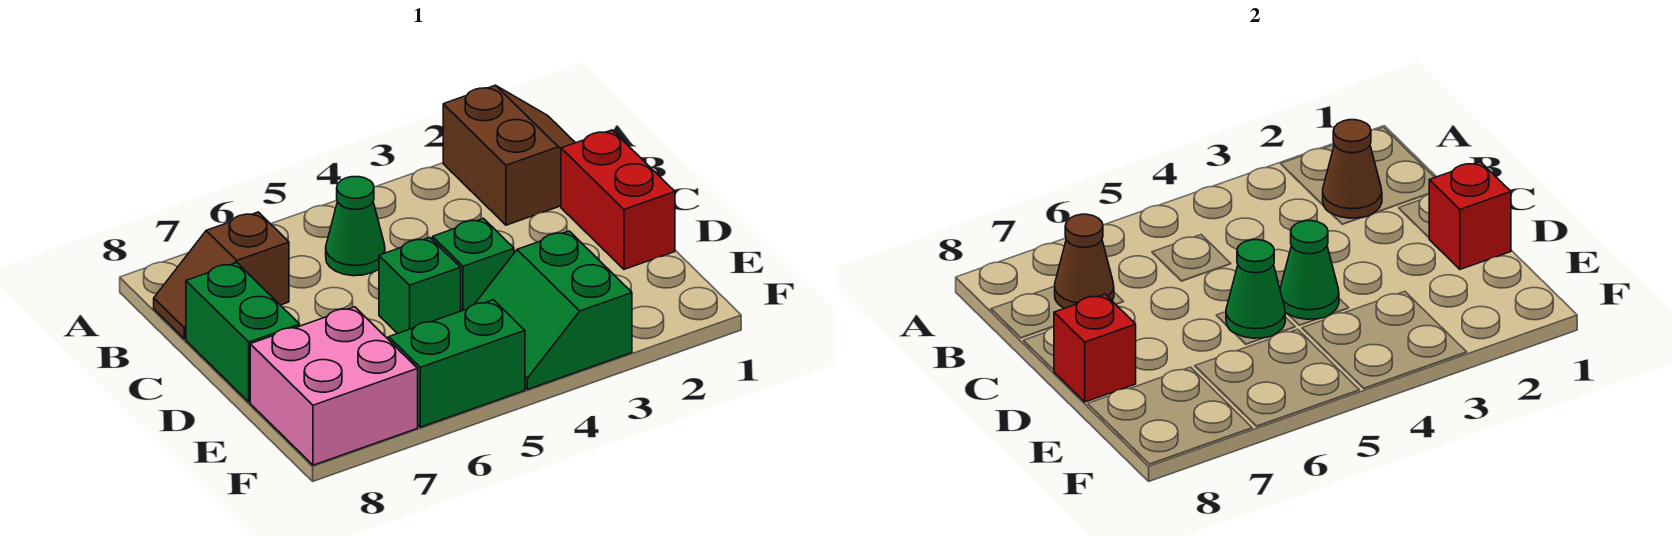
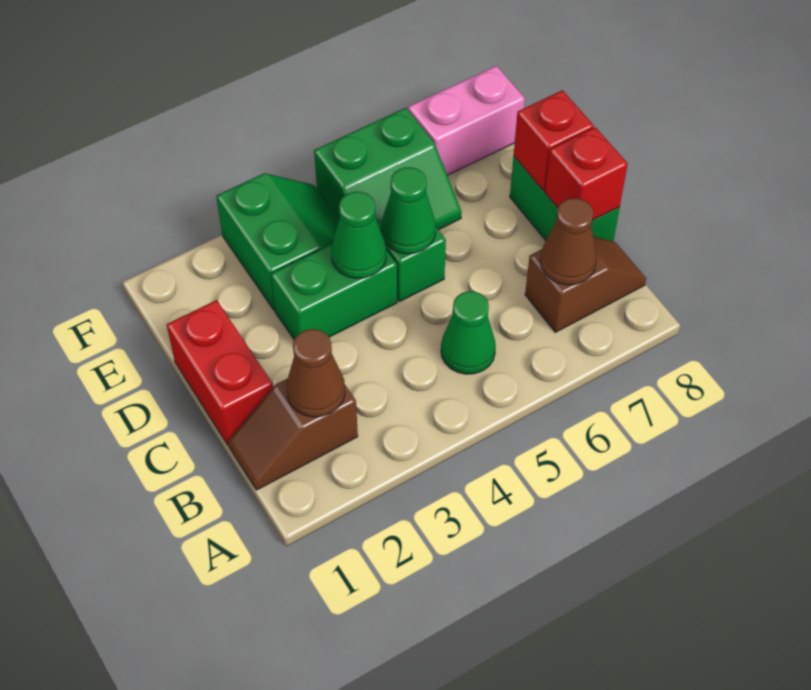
brown slope A1:B2 level 1 top 2 -> brown slope B1:B2 level 1 top 2
red brick D1 level 2 -> red brick C8 level 2
green brick D4 level 1 -> green brick D3:D4 level 1
pink brick E7:F8 level 1 -> pink brick F7:F8 level 1

